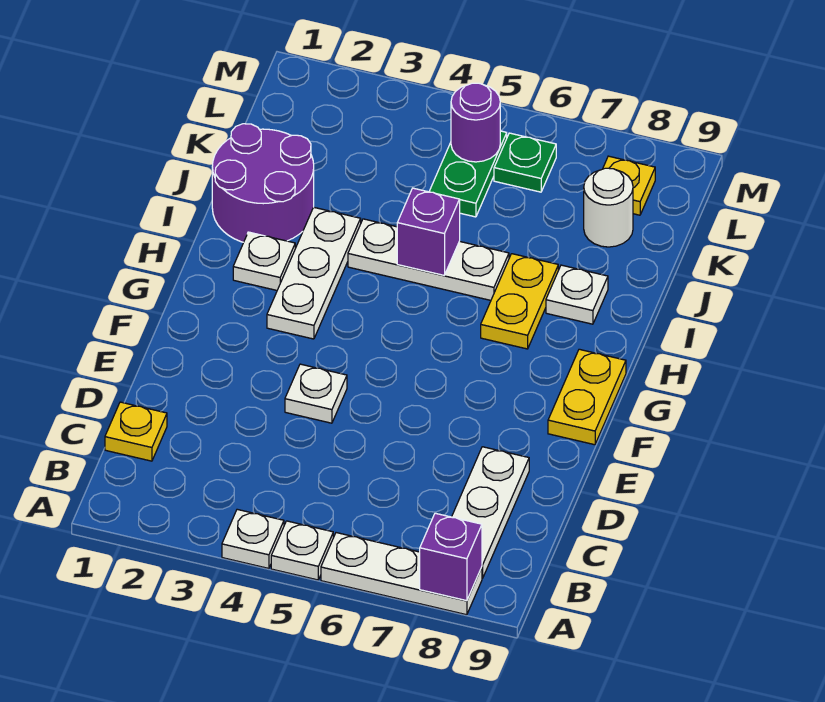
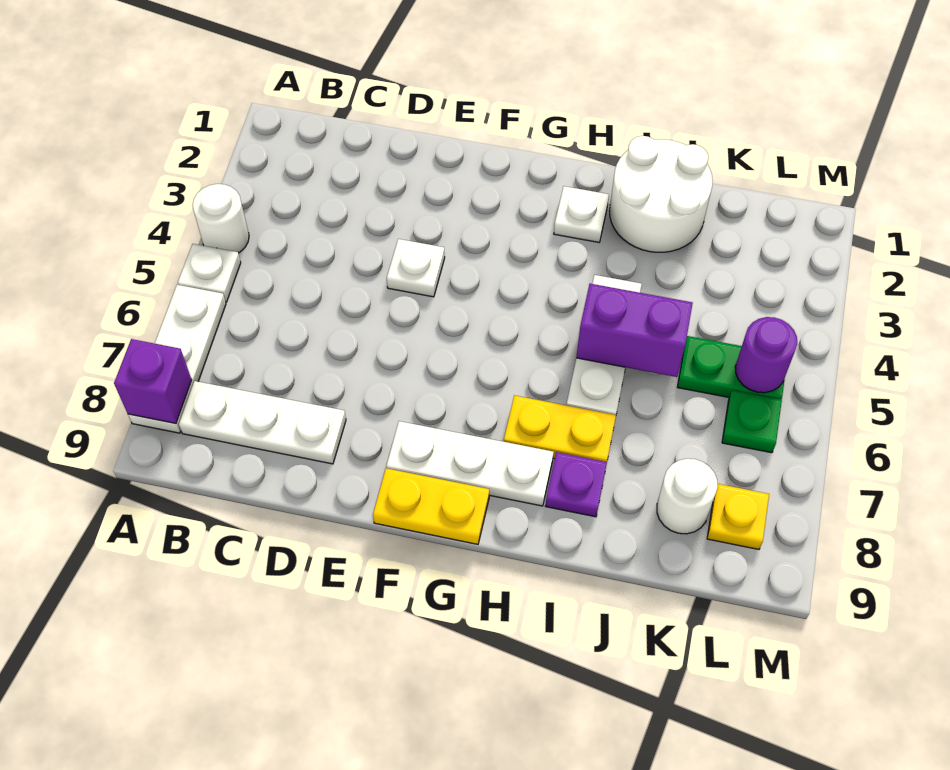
white plate A4 level 1 -> white round brick A4 level 1
yellow plate C1 level 1 -> none
white plate G3:I3 level 1 -> white plate F8:H8 level 1
purple round brick I1:J2 level 1 -> white round brick I1:J2 level 1
purple brick I5 level 2 -> purple brick I5:J5 level 2
white plate I8 level 1 -> purple plate I8 level 1

